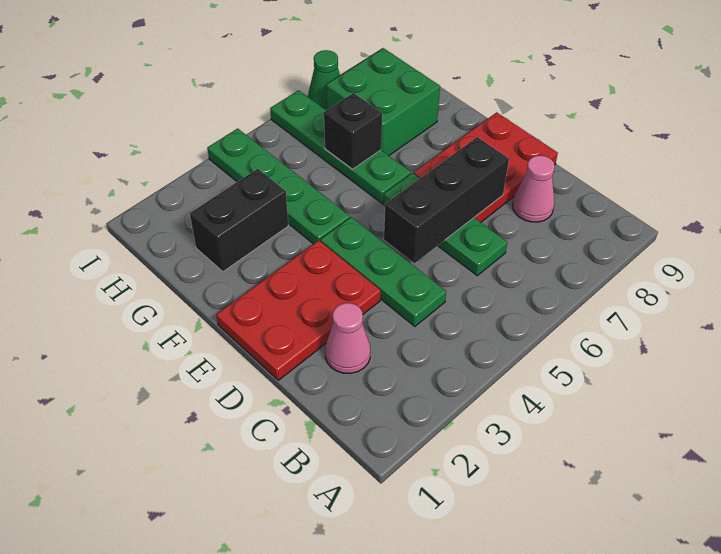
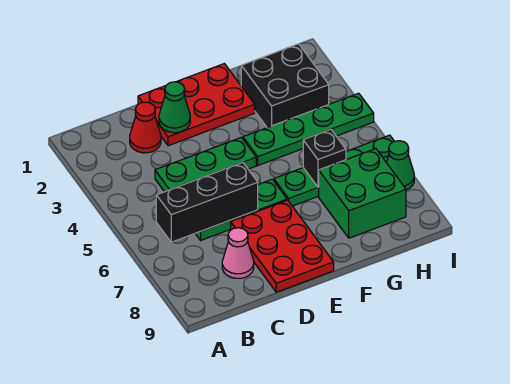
pink cone C2 level 1 -> red cone C2 level 1
red plate D1:E3 level 1 -> red plate D1:F2 level 1
none -> green cone D2 level 2
black brick D5:D7 level 2 -> black brick B6:D6 level 2
black brick G2:G3 level 1 -> black brick G2:H3 level 1

